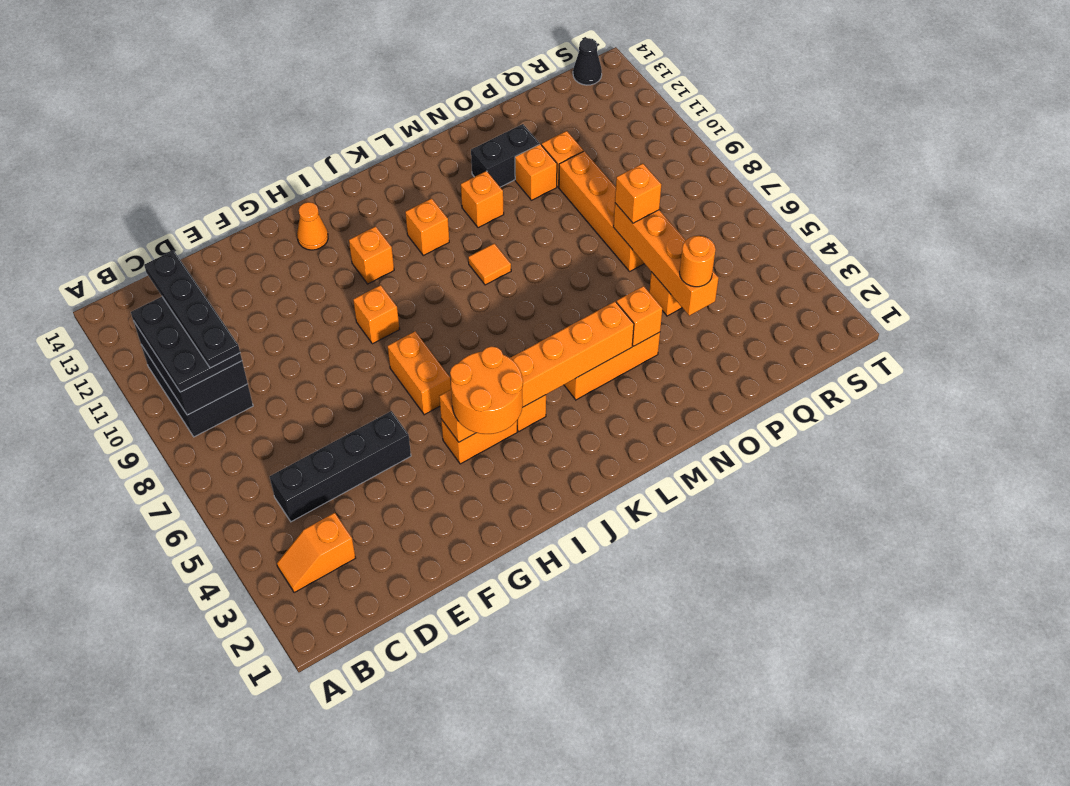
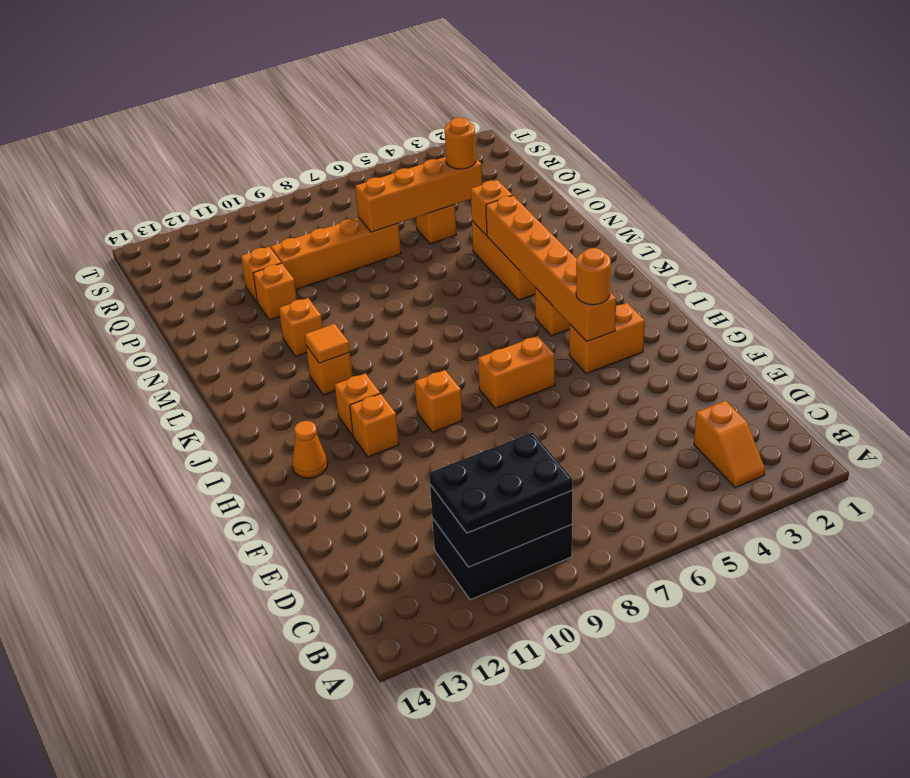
black brick C5:F5 level 1 -> none
black plate C9:C12 level 4 -> none
orange round brick H3:I4 level 3 -> orange round brick H4 level 3
orange brick H4:I4 level 1 -> orange brick H3:H4 level 1
orange tile L9 level 1 -> orange tile K11 level 2
black brick N12:O12 level 1 -> none
orange brick P7 level 3 -> orange brick H11 level 1
black cone S14 level 1 -> none

